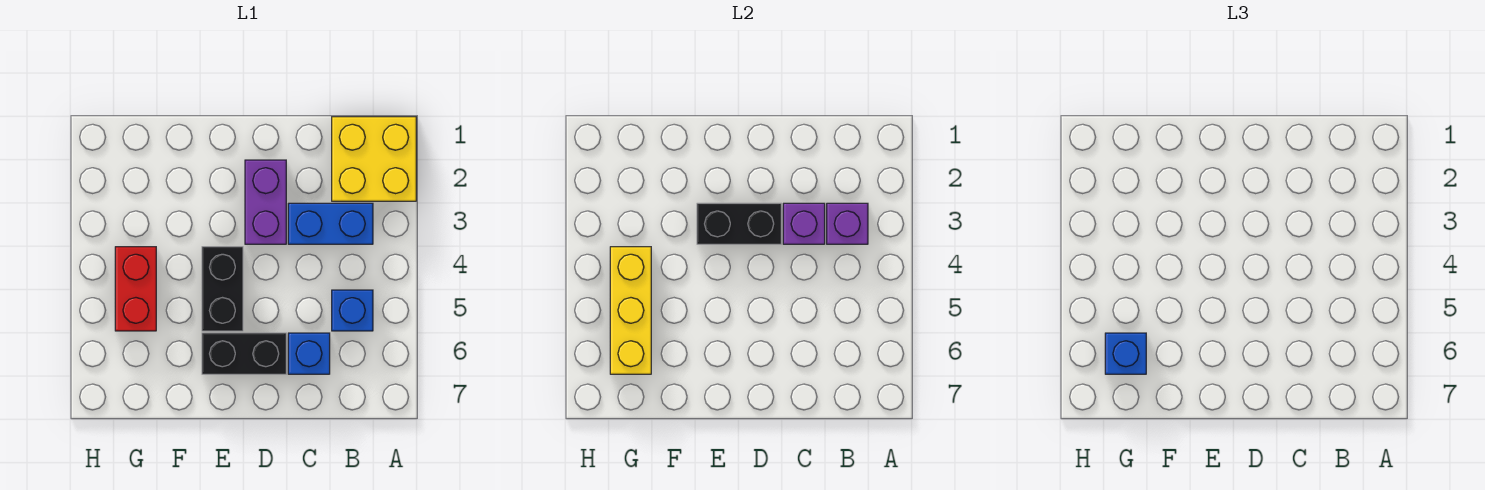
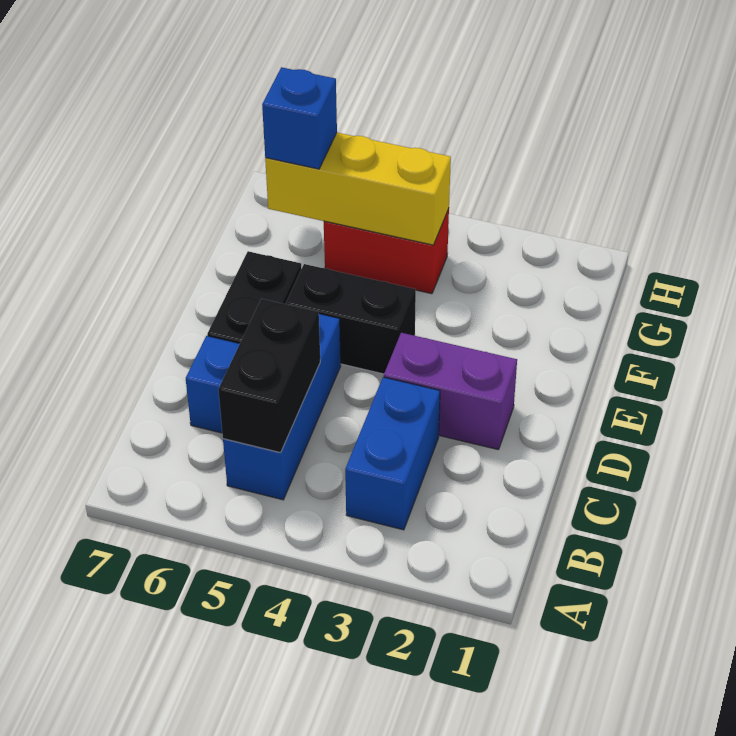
yellow brick A1:B2 level 1 -> none
purple brick B3 level 2 -> none
blue brick B5 level 1 -> blue brick B5:D5 level 1
purple brick C3 level 2 -> none
black brick D3:E3 level 2 -> black brick B5:C5 level 2

